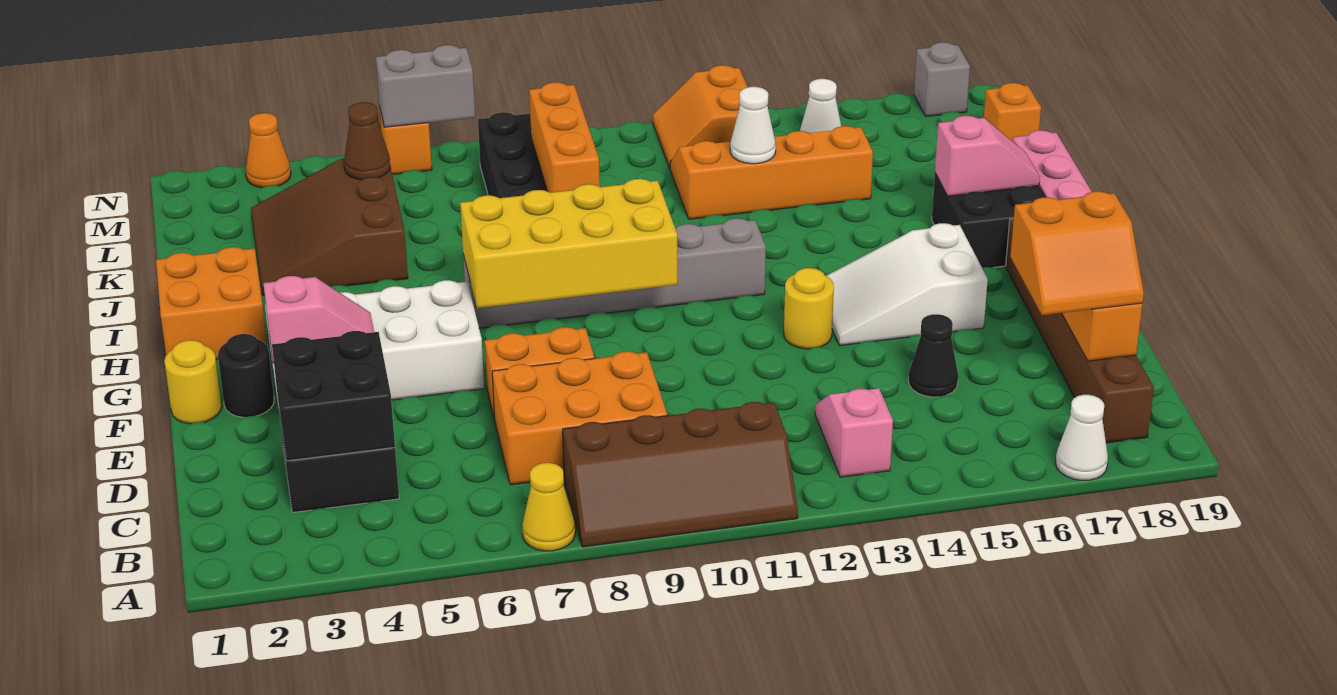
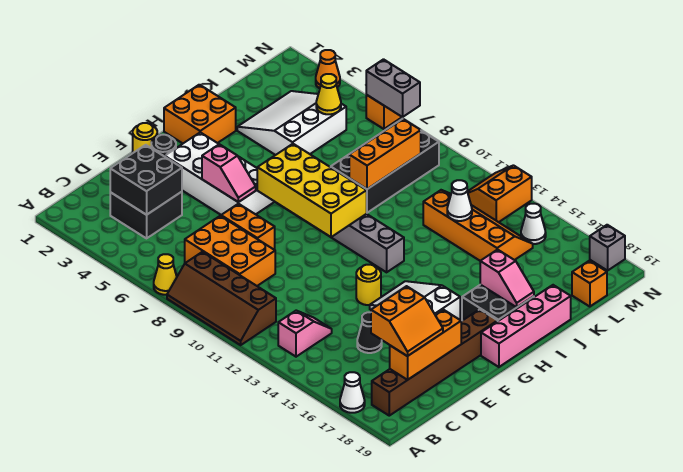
orange slope C17:D18 level 3 top D -> orange slope C17:D18 level 3 top 17
pink slope F3:F4 level 2 top 3 -> pink slope F5:F6 level 2 top 5
brown slope J3:L5 level 1 top 5 -> white slope J3:L5 level 1 top 5
brown cone L5 level 2 -> yellow cone L5 level 2

